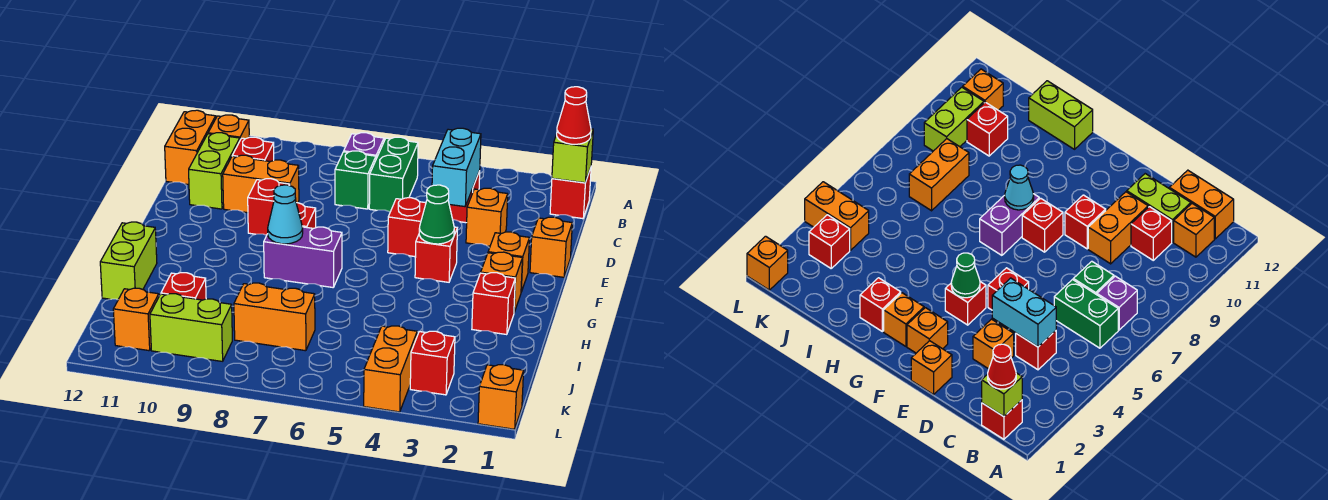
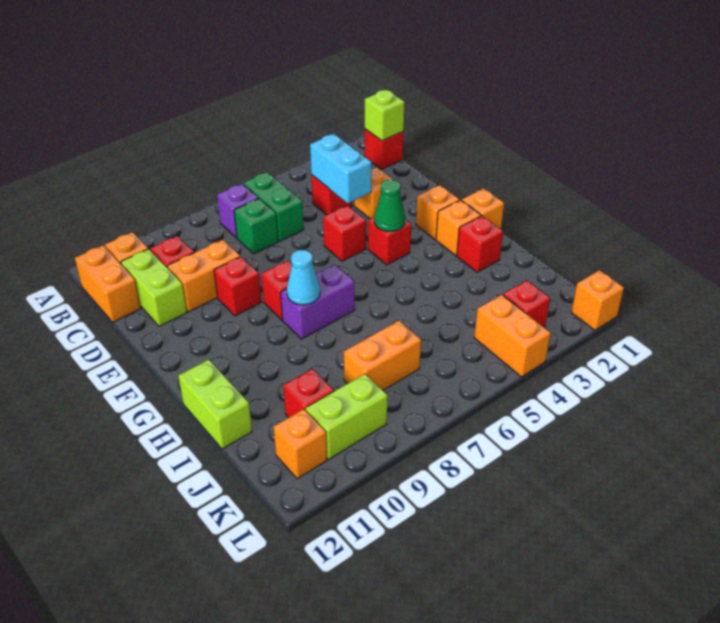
red cone B1 level 3 -> none
orange brick E1 level 1 -> orange brick G1 level 1

